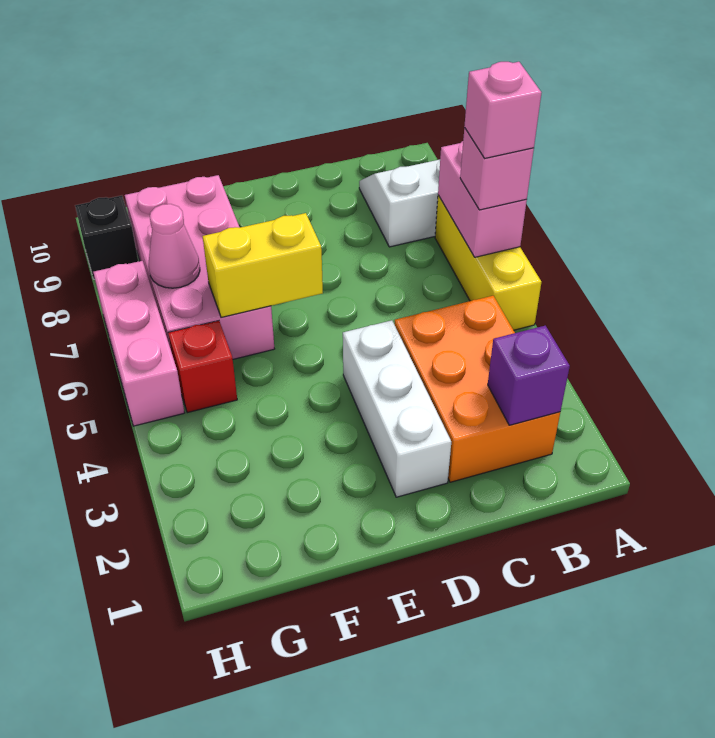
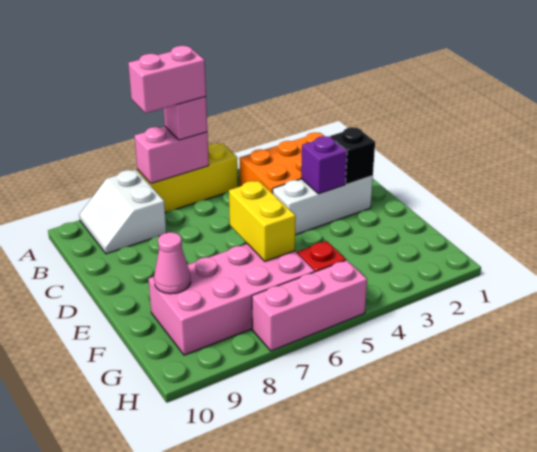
pink brick A6 level 4 -> pink brick A6:A7 level 4
purple brick B2 level 2 -> purple brick D3 level 2
pink cone G7 level 2 -> pink cone F9 level 2
black brick H9 level 1 -> black brick D2 level 2

